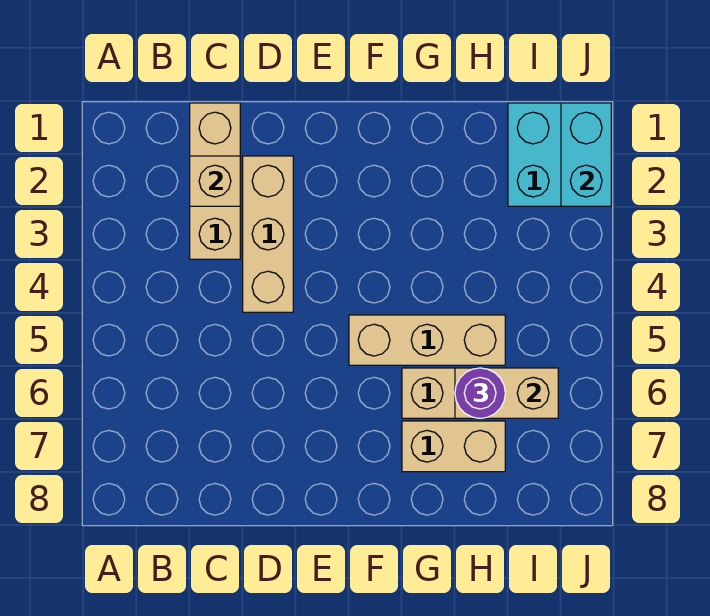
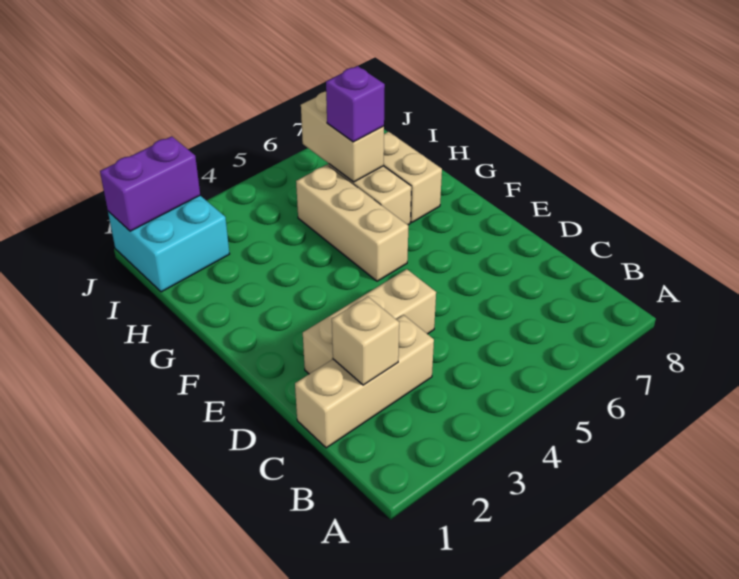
purple round brick H6 level 3 -> purple brick H6 level 3
cyan brick J1:J2 level 2 -> purple brick J1:J2 level 2

